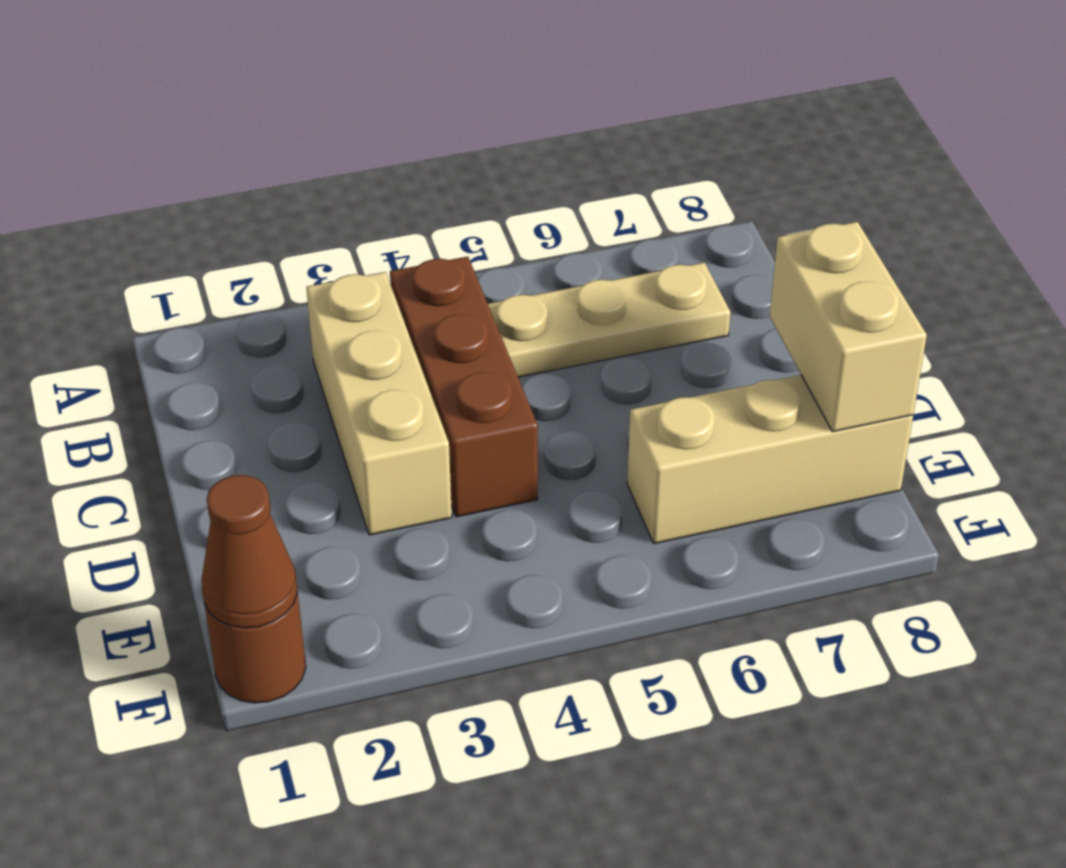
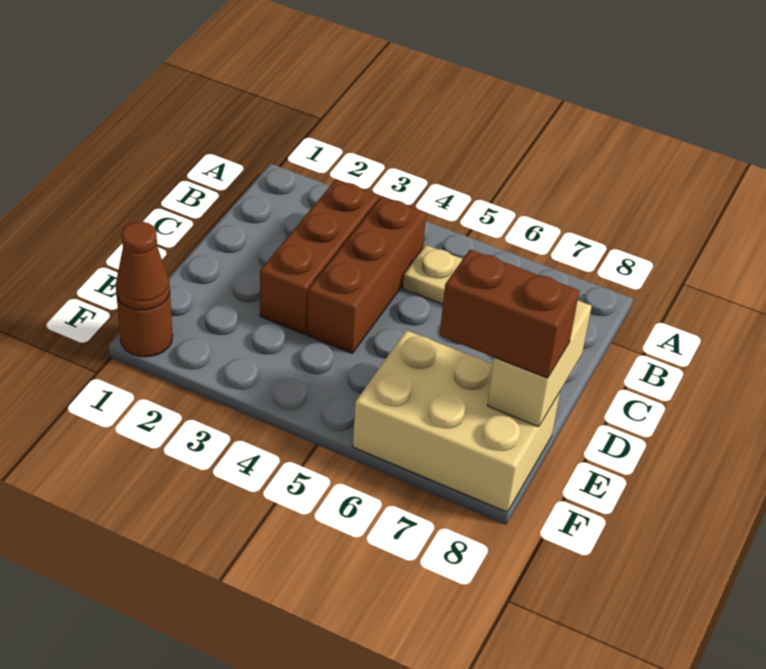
tan brick B3:D3 level 1 -> brown brick B3:D3 level 1
tan brick E6:E8 level 1 -> tan brick E6:F8 level 1
none -> brown brick E7:E8 level 3

